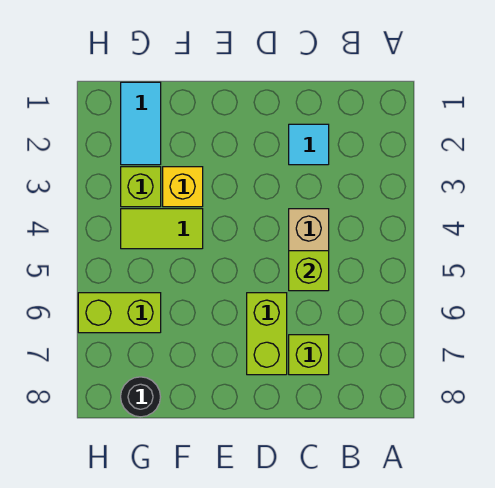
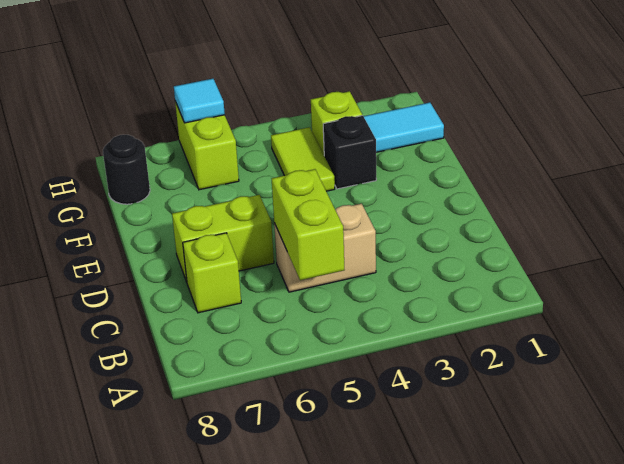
cyan tile C2 level 1 -> cyan tile H6 level 2
lime brick C5 level 2 -> lime brick B5:C5 level 2
yellow brick F3 level 1 -> black brick F3 level 1

